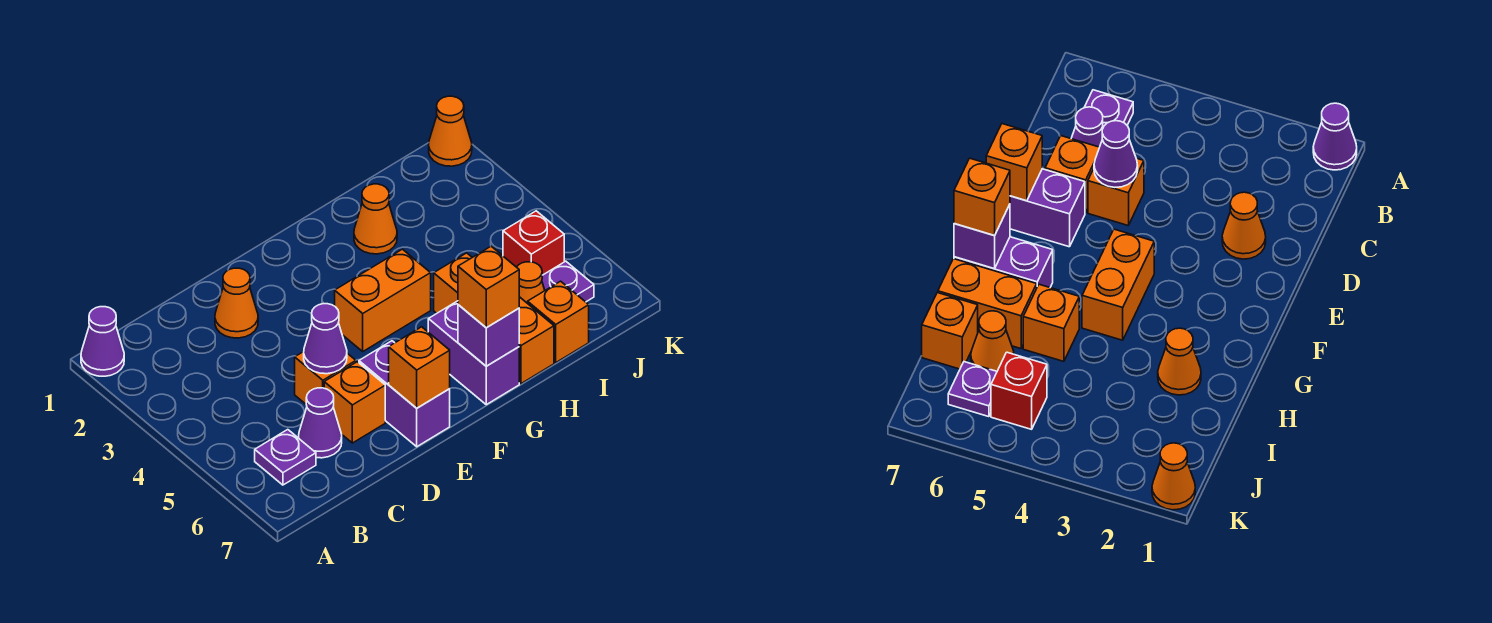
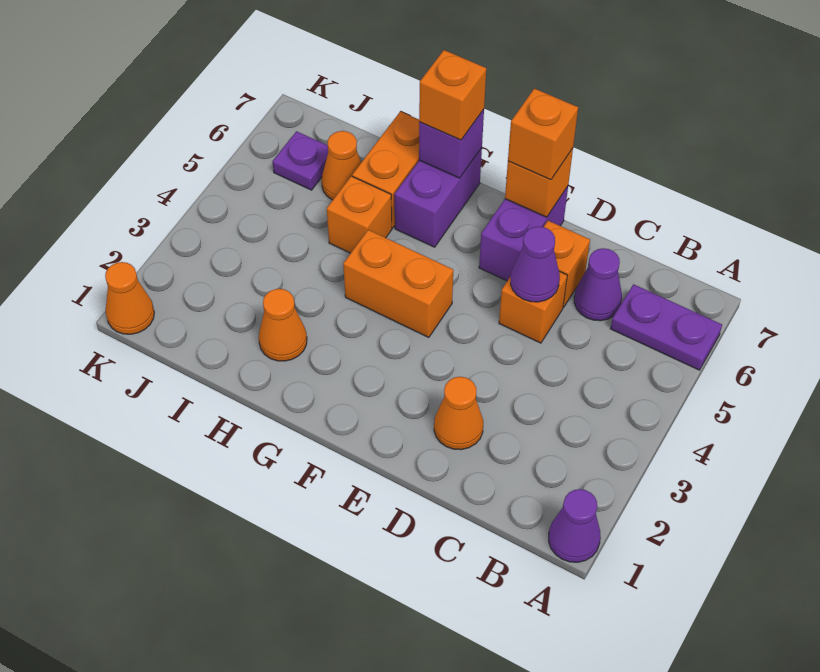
purple plate B6 level 1 -> purple plate A6:B6 level 1
orange brick I7 level 1 -> orange brick E7 level 3
red brick J5 level 1 -> none

